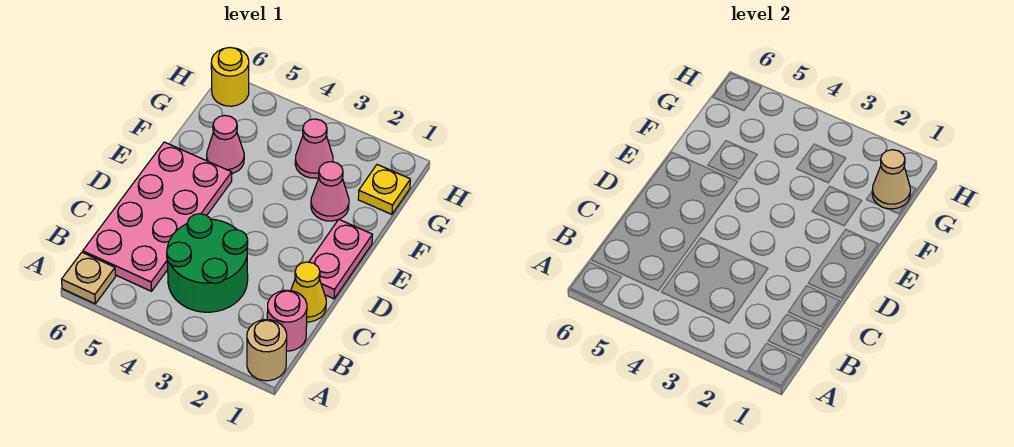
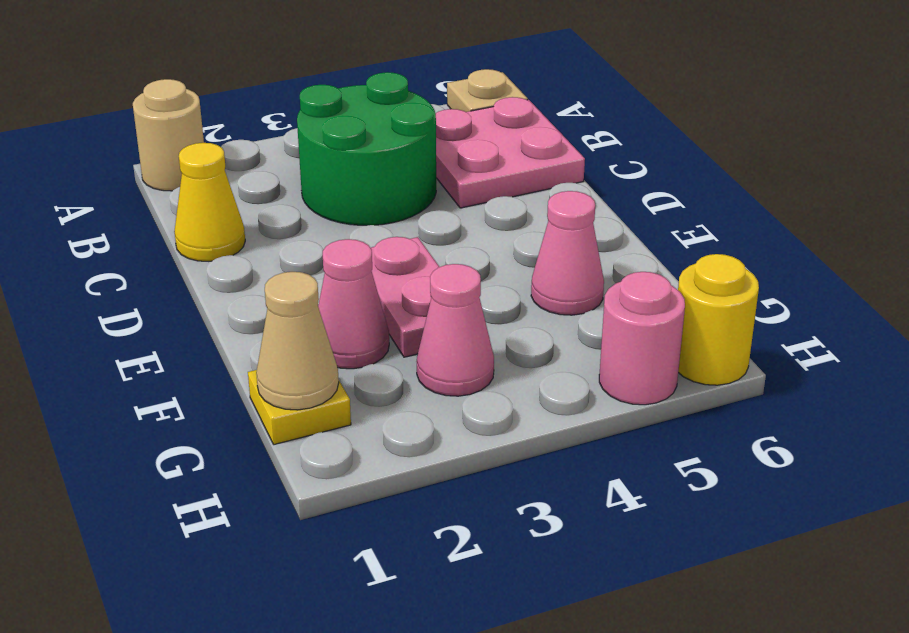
pink round brick B1 level 1 -> pink round brick H5 level 1
pink plate B5:E6 level 1 -> pink plate B5:C6 level 1
pink plate D1:E1 level 1 -> pink plate E3:F3 level 1

